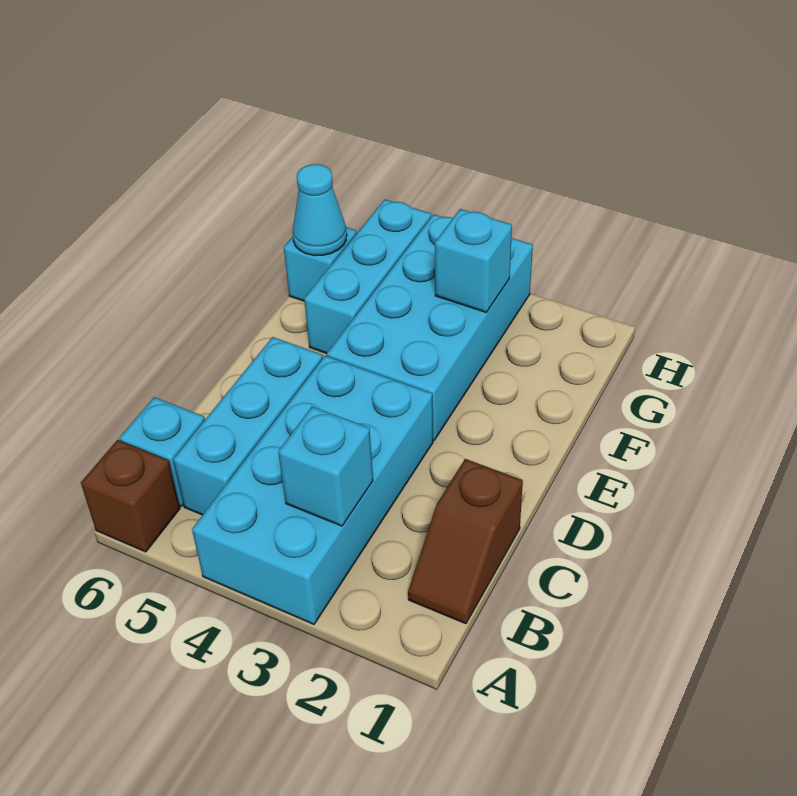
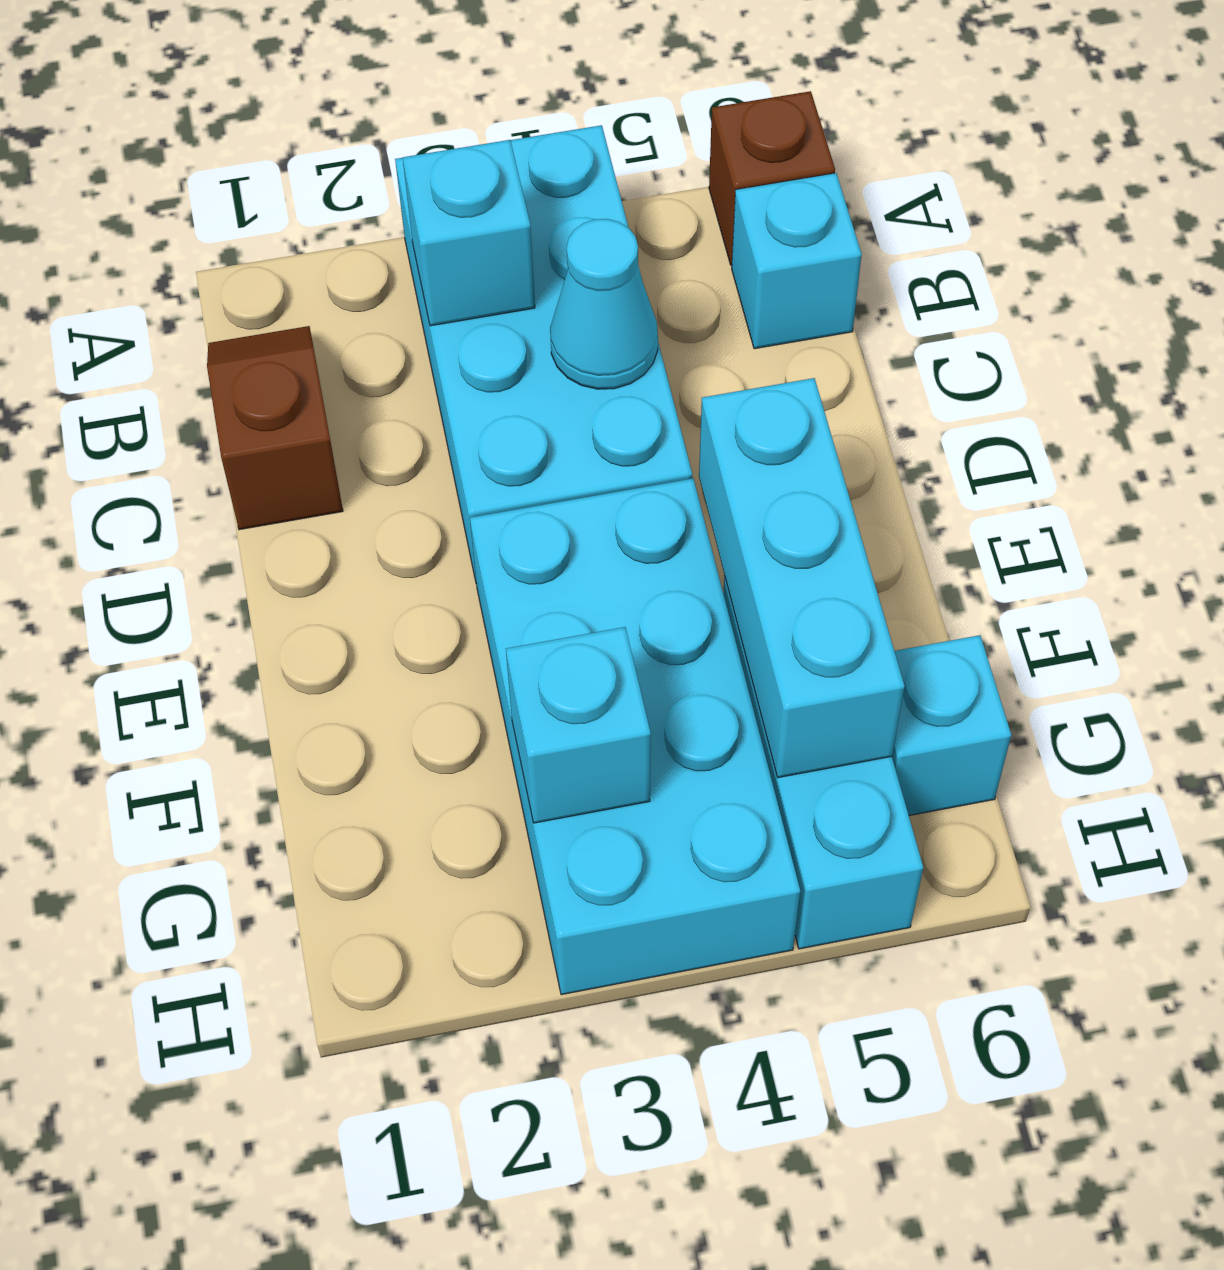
cyan brick B5:D5 level 1 -> cyan brick E5:G5 level 2
cyan cone G6 level 2 -> cyan cone C4 level 2

